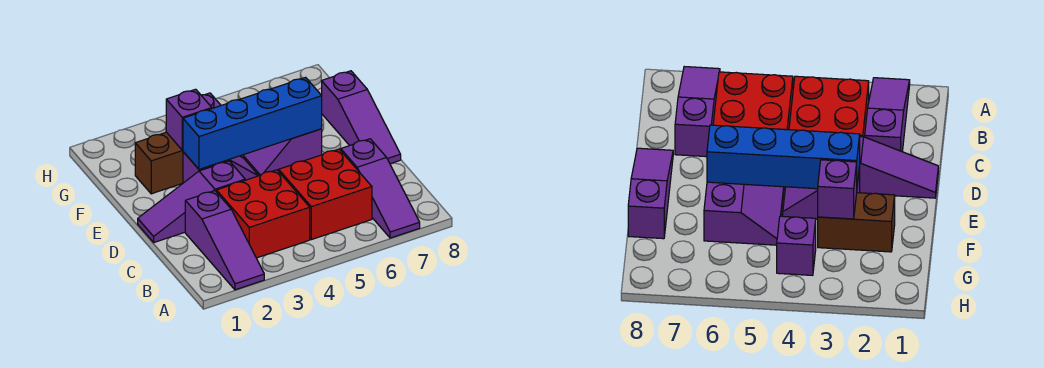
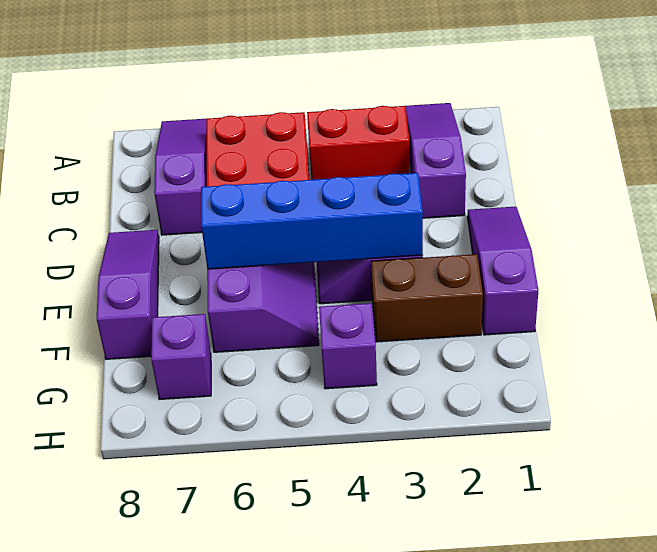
red brick B3:C4 level 1 -> red brick B3:B4 level 1
purple slope D1:D3 level 1 top 3 -> purple slope D1:F1 level 1 top F
purple brick F3 level 2 -> purple brick G7 level 1

